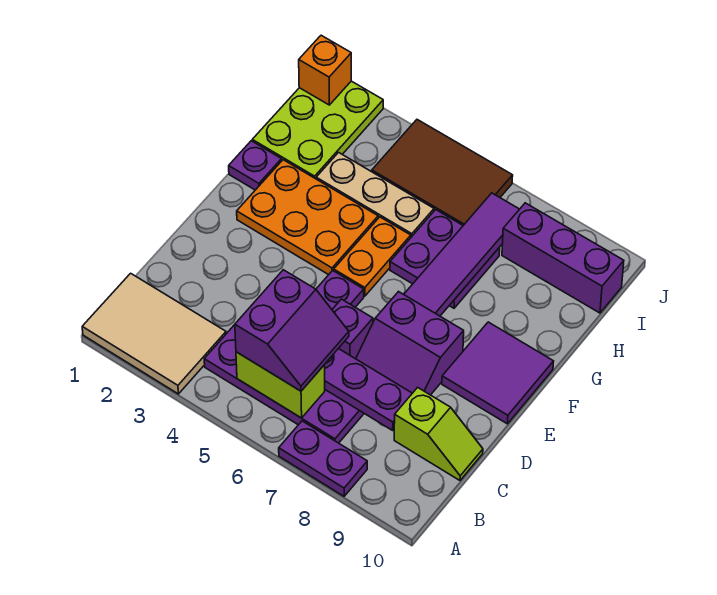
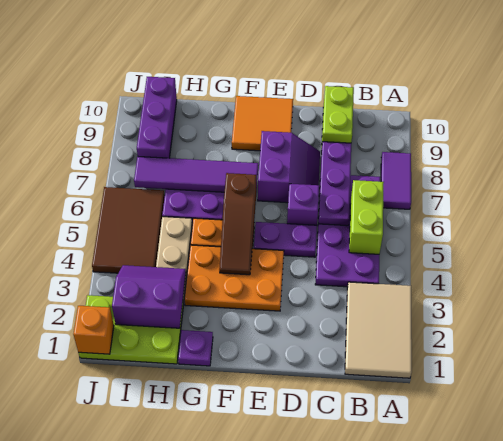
purple plate A7:A8 level 1 -> purple tile A7:A8 level 1
purple slope B5:C6 level 3 top 5 -> purple slope H2:I3 level 2 top 2
lime slope C9:C10 level 1 top 9 -> lime brick C9:C10 level 1
purple tile E9:F10 level 1 -> orange tile E9:F10 level 1
orange plate F2:G4 level 1 -> orange plate E3:G4 level 1
none -> brown slope F4:F6 level 2 top 6

